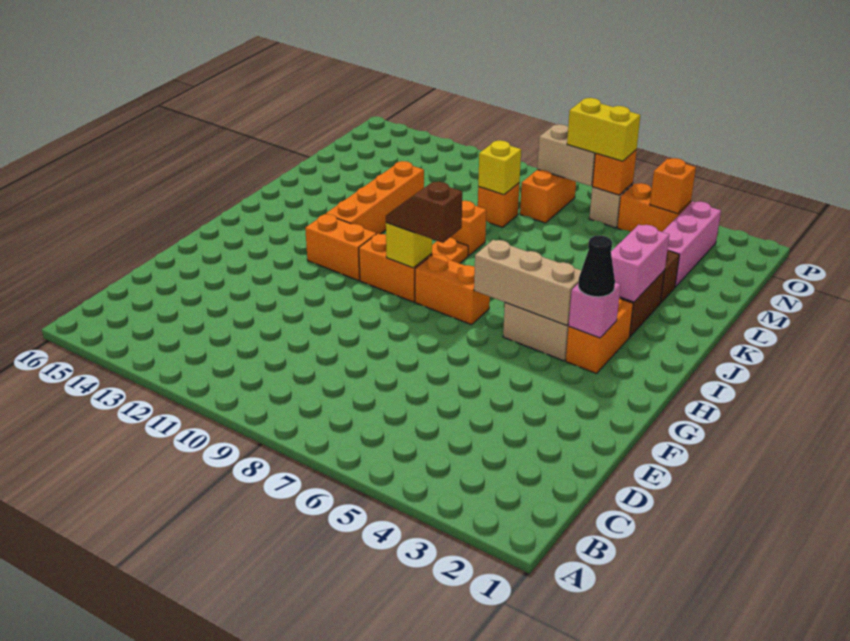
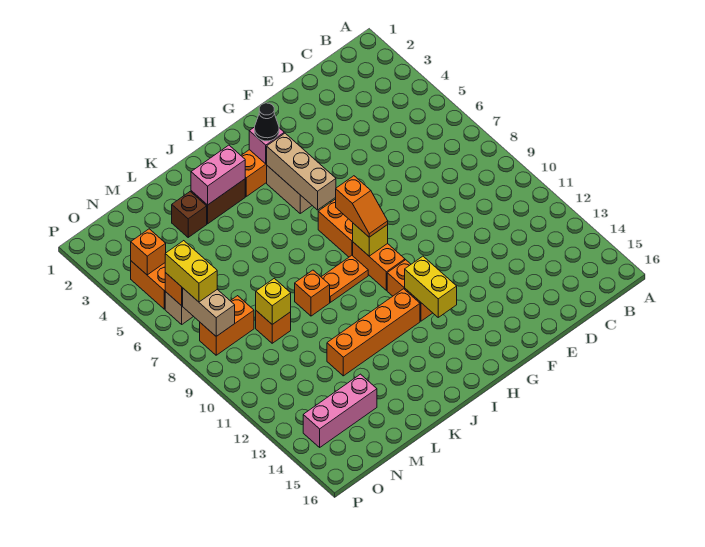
brown slope H8:H9 level 3 top 8 -> orange slope H8:H9 level 3 top 8
none -> yellow brick H12:H13 level 2
pink brick M3:O3 level 1 -> pink brick M14:O14 level 1

